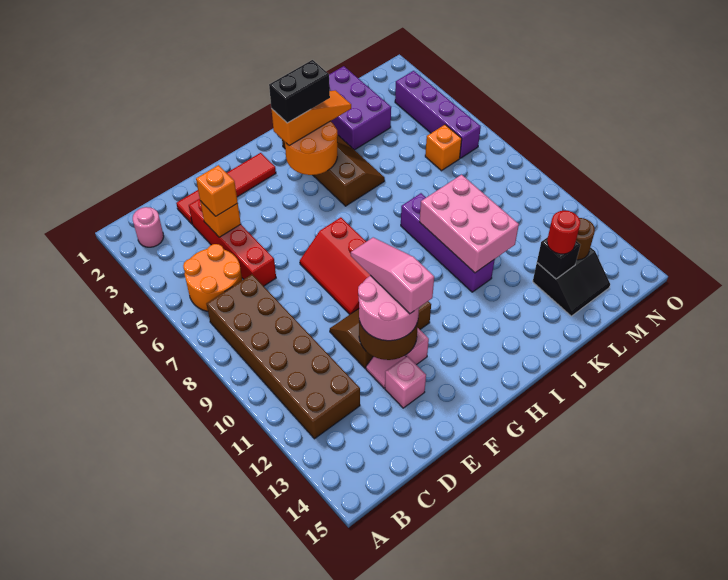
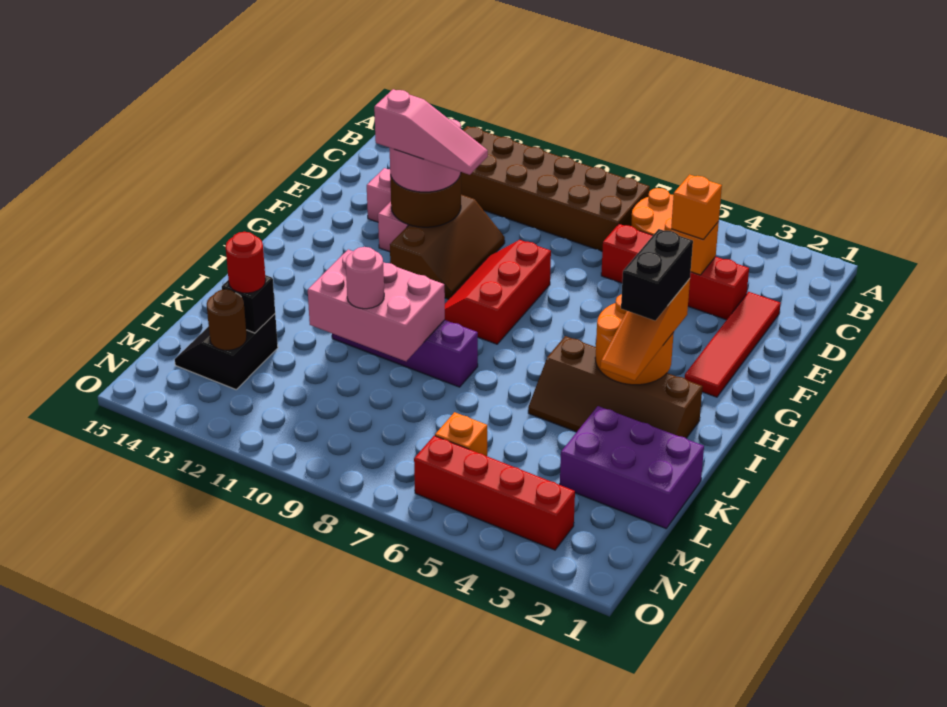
pink round brick B2 level 1 -> pink round brick K10 level 3
red slope F7:G9 level 1 top G -> red slope F8:H9 level 1 top 8
purple brick N3:N6 level 1 -> red brick N3:N6 level 1

